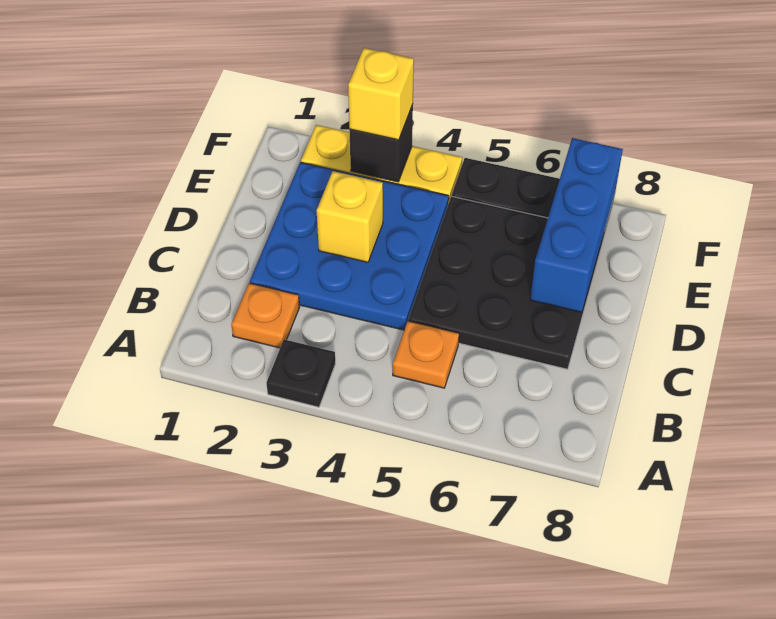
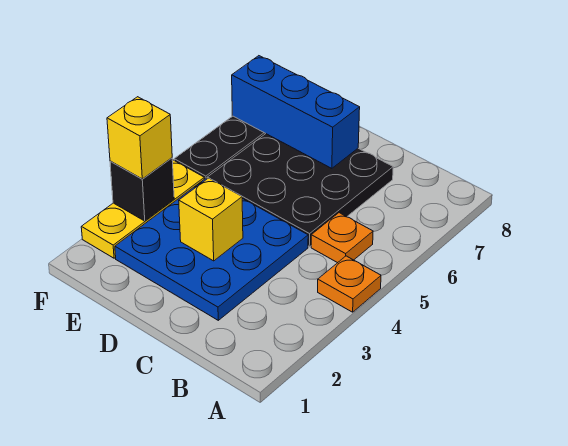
black plate A3 level 1 -> none
orange plate B2 level 1 -> orange plate A4 level 1

